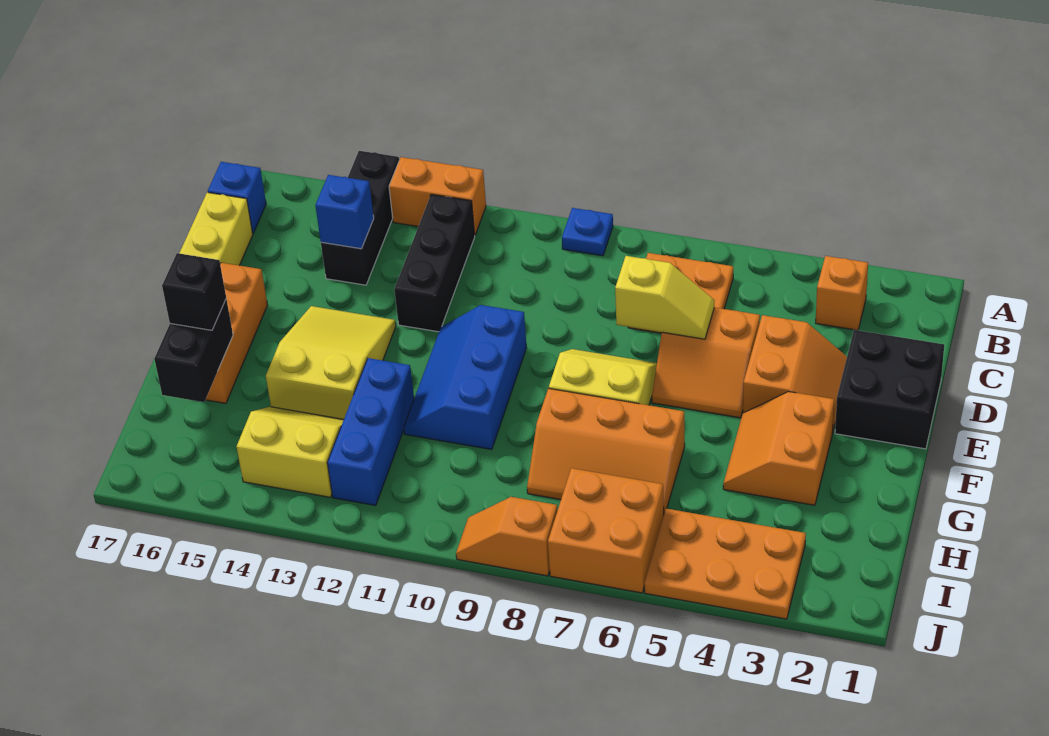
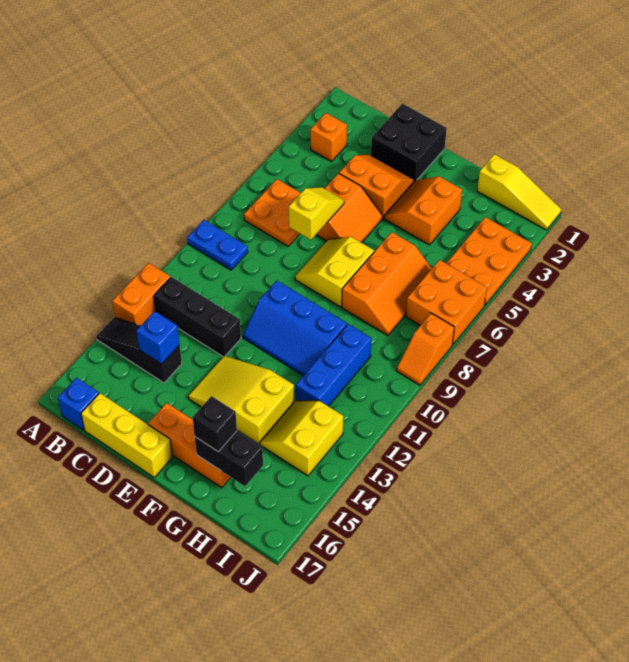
blue plate A9 level 1 -> blue plate A9:B9 level 1
black brick A14:C14 level 1 -> black slope A14:C14 level 1 top C
orange slope F3:G4 level 1 top 3 -> orange slope F3:G4 level 1 top G
blue brick G12:I12 level 1 -> blue brick H10:H12 level 1
none -> yellow slope H1:J1 level 1 top H

